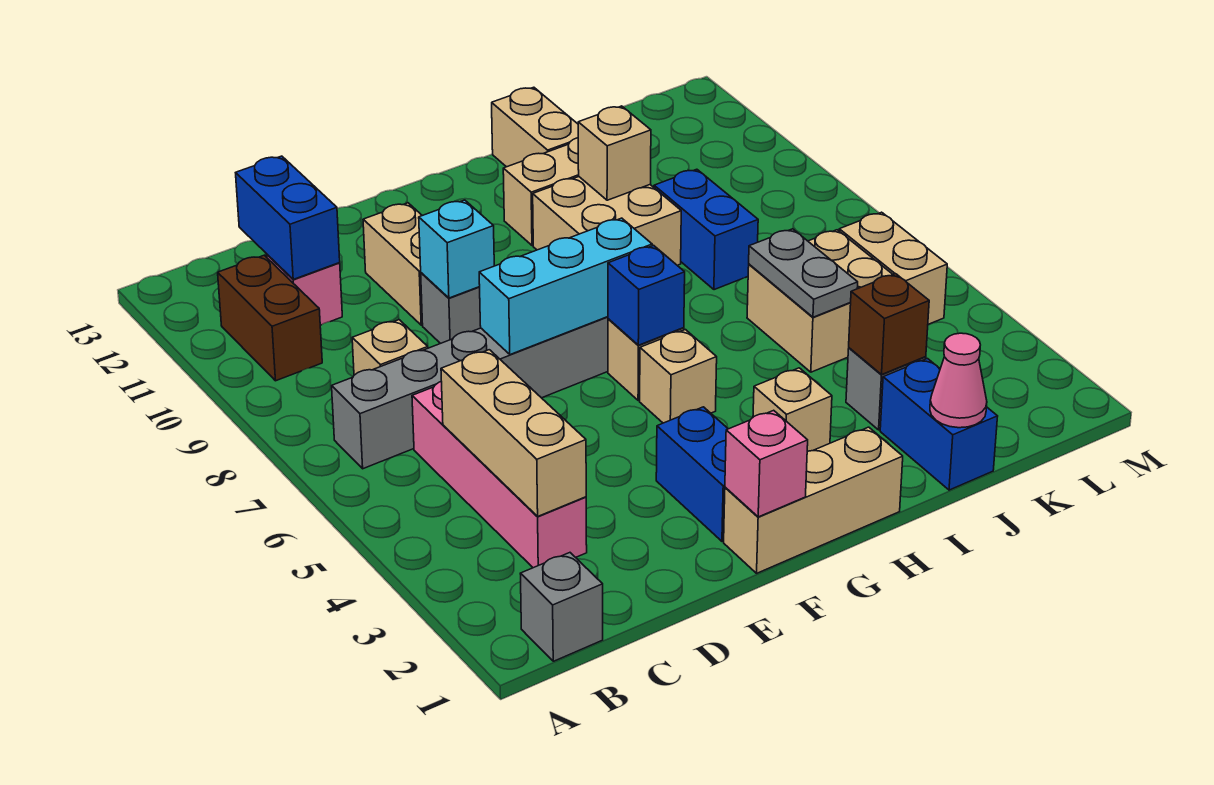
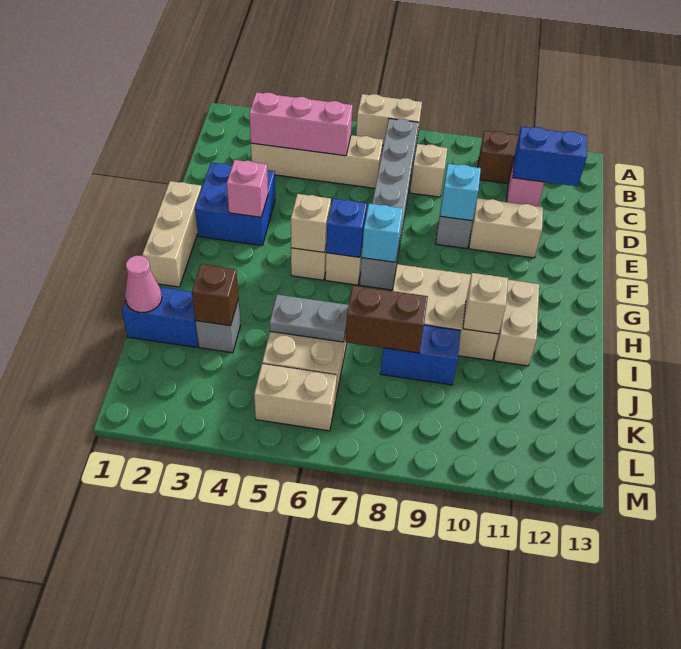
grey brick B1 level 1 -> none
pink brick C3:C6 level 1 -> tan brick C3:C6 level 1
tan brick C3:C5 level 2 -> pink brick C3:C5 level 2
cyan brick E7:G7 level 2 -> cyan brick G7 level 2
pink brick F1 level 2 -> pink brick F3 level 2
blue brick F2:F3 level 1 -> blue brick E2:F3 level 1
tan brick H3 level 1 -> tan brick G5 level 2
tan brick H9:I10 level 1 -> tan brick H8:I10 level 1
tan brick I12:I13 level 1 -> tan brick A6:A7 level 1
none -> brown brick J7:J8 level 2

